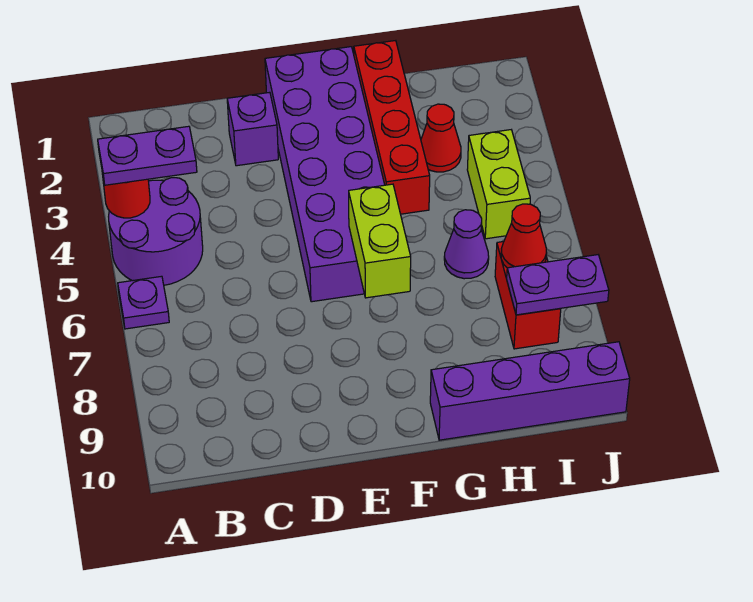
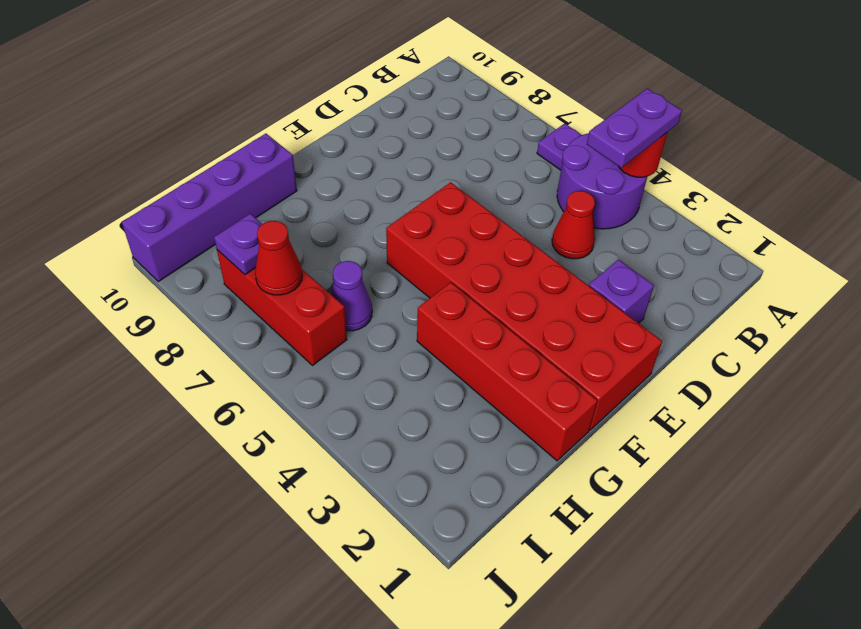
purple brick E1:F6 level 1 -> red brick E1:F6 level 1
lime brick F6:F7 level 2 -> none
red cone H3 level 1 -> red cone C4 level 1
lime brick I4:I5 level 1 -> none
red brick I7:I8 level 1 -> red brick I6:I8 level 1
purple plate I8:J8 level 2 -> purple plate I8 level 2

